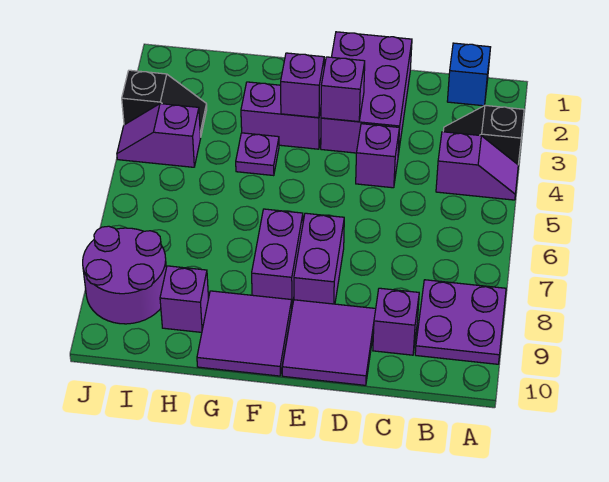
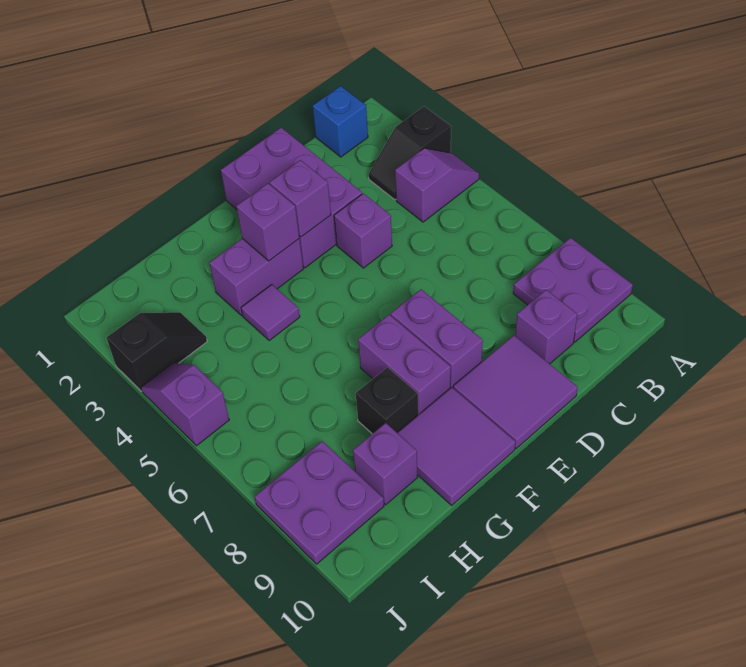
purple plate G4 level 1 -> purple tile G4 level 1
none -> black brick G8 level 1
purple slope I4:J4 level 1 top I -> purple slope J4:J5 level 1 top 5
purple round brick I8:J9 level 1 -> purple plate I8:J9 level 1

